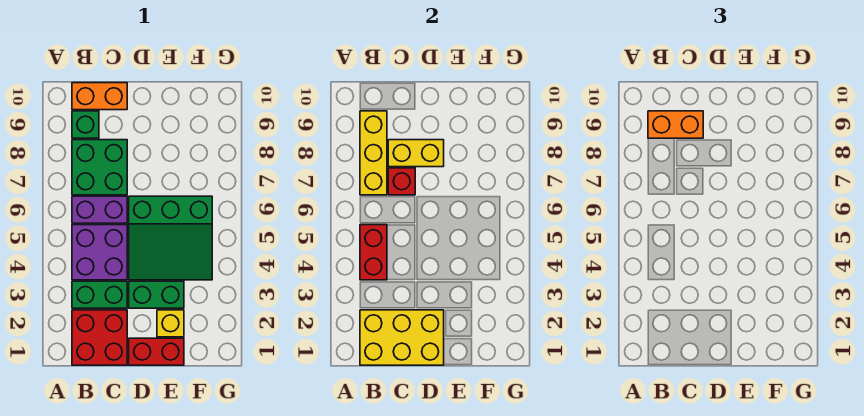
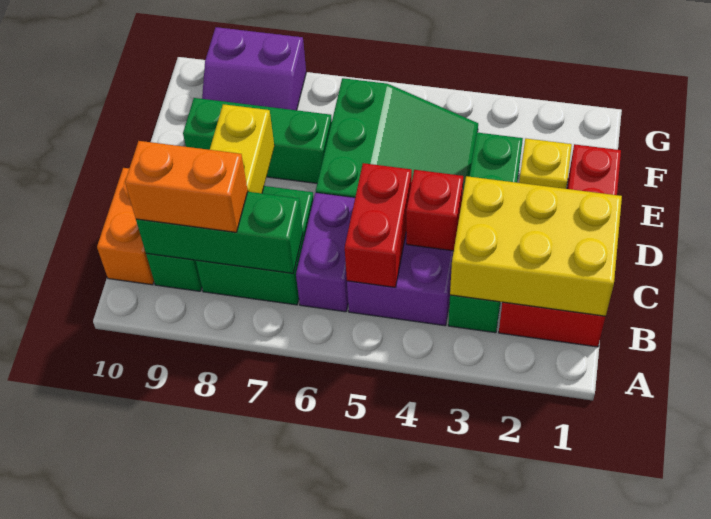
yellow brick B1:D2 level 2 -> yellow brick B1:C3 level 2
red brick B4:B5 level 2 -> red brick B5:C5 level 2
yellow brick B7:B9 level 2 -> green brick B7:B9 level 2
orange brick B9:C9 level 3 -> orange brick B8:B9 level 3
red brick C7 level 2 -> red brick C4 level 2
none -> green brick E7:E9 level 1
none -> purple slope F8:G9 level 1 top G

